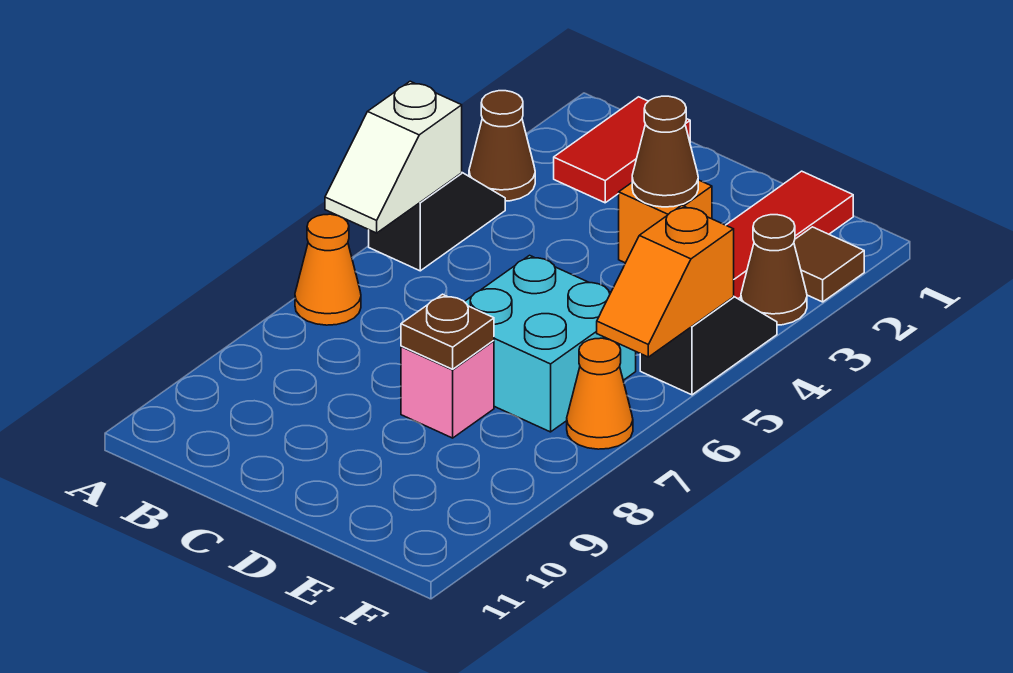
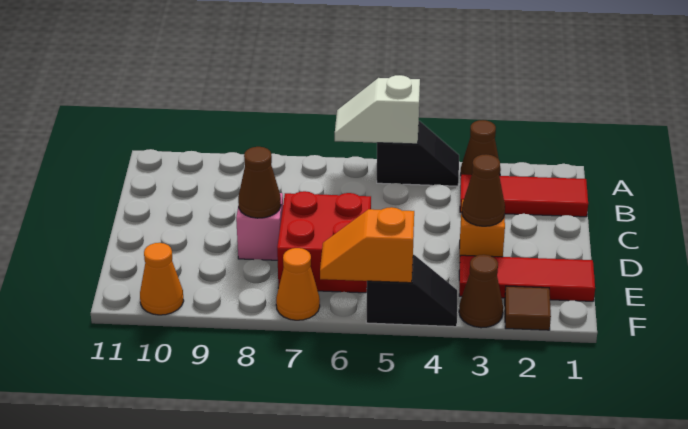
orange cone A7 level 1 -> orange cone F10 level 1
red tile B1:B2 level 1 -> red tile B1:B3 level 1
cyan brick D6:E7 level 1 -> red brick D6:E7 level 1
brown plate D8 level 2 -> brown cone D8 level 2

